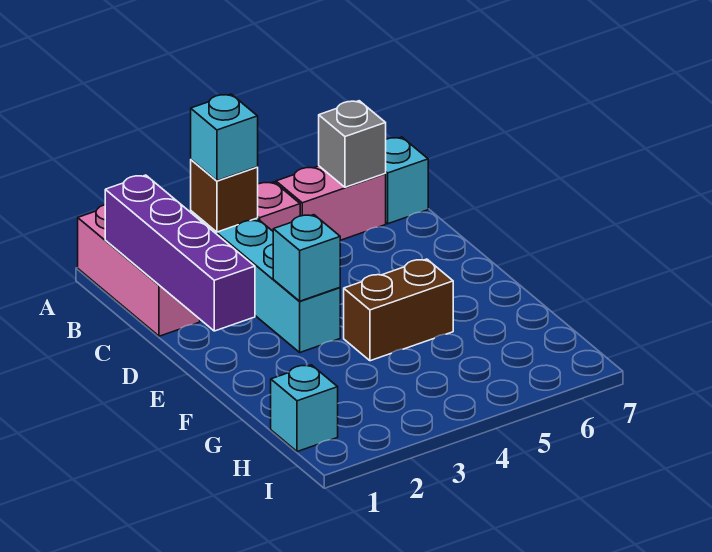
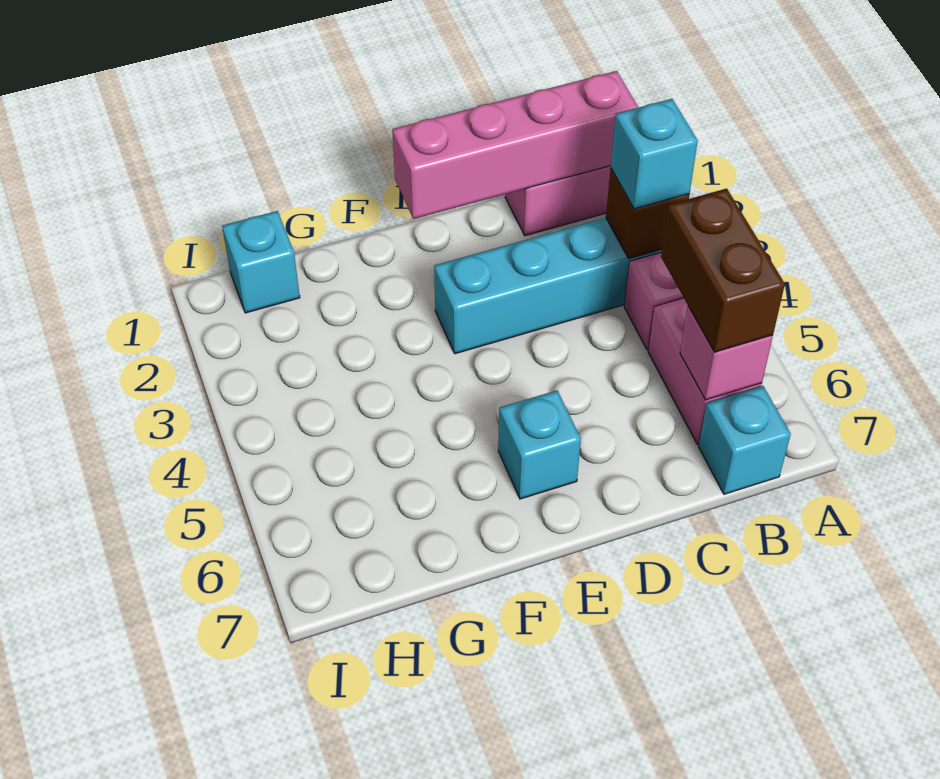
purple brick B1:E1 level 2 -> pink brick B1:E1 level 2
grey brick B6 level 2 -> pink brick B6 level 2
cyan brick E3 level 2 -> cyan brick E6 level 1
brown brick F4:F5 level 1 -> brown brick B5:B6 level 3

